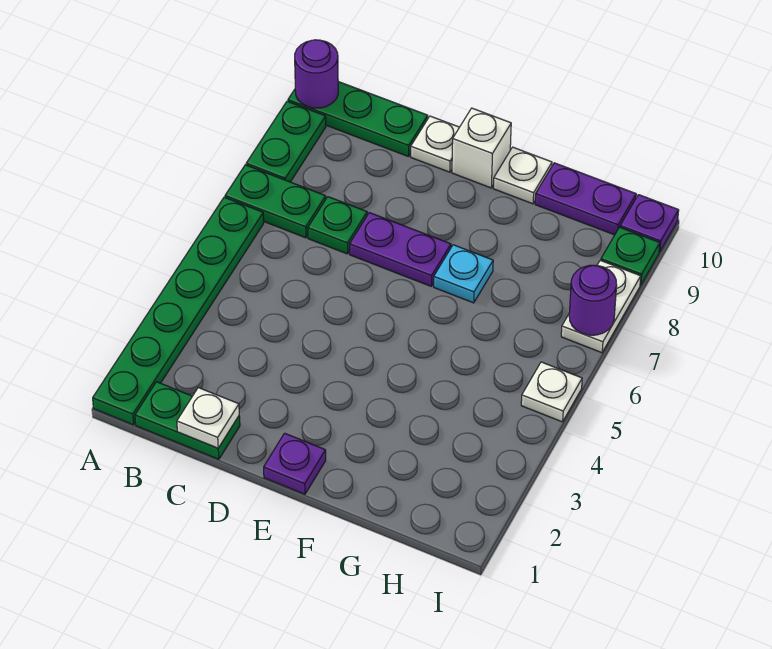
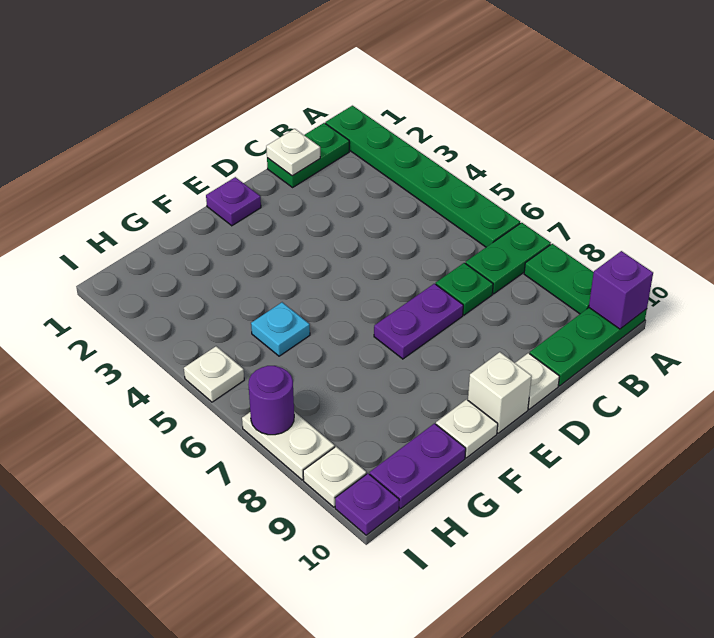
purple round brick A10 level 2 -> purple brick A10 level 2
cyan plate F7 level 1 -> cyan plate G5 level 1
green plate I9 level 1 -> white plate I9 level 1

